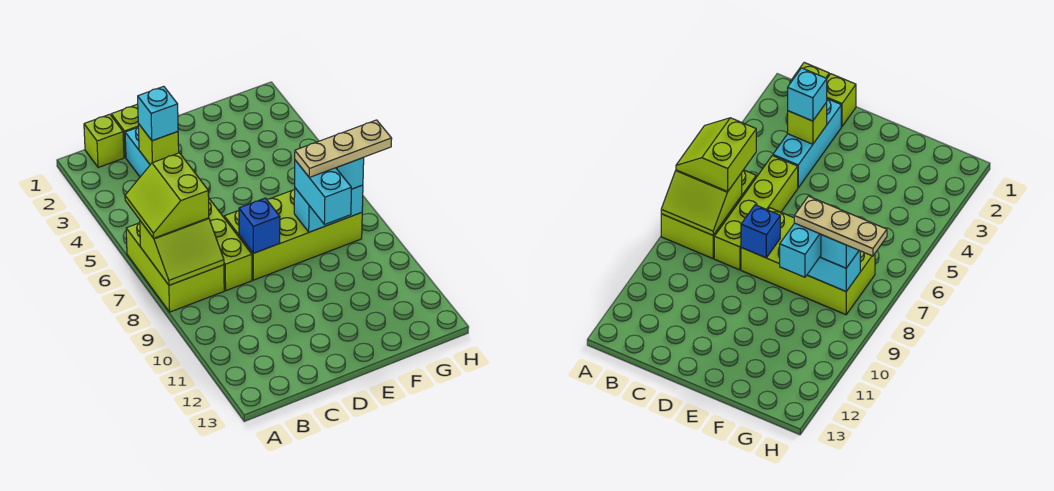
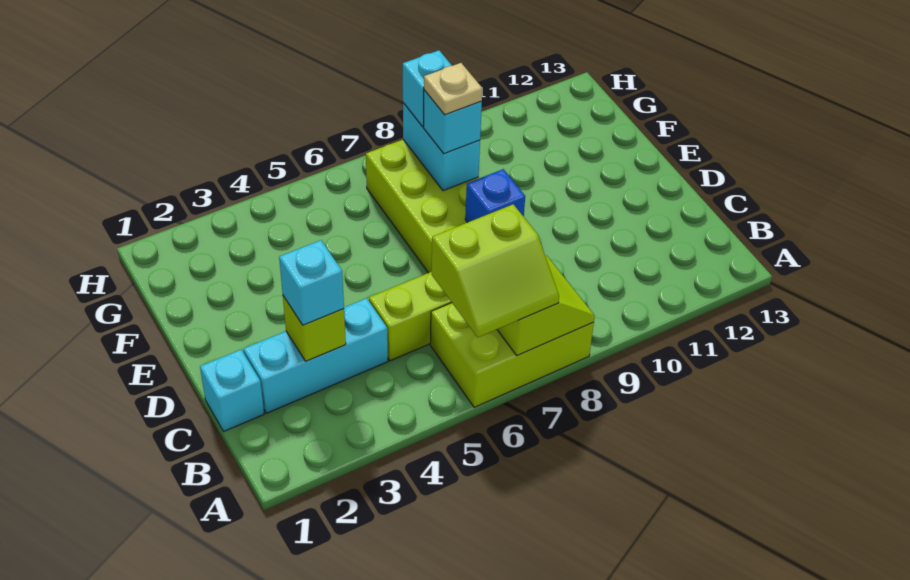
lime brick B1 level 1 -> none
lime brick C1 level 1 -> cyan brick C1 level 1
cyan brick F8:F9 level 3 -> cyan brick F8 level 3
tan plate F8:H8 level 4 -> tan plate F8 level 4

